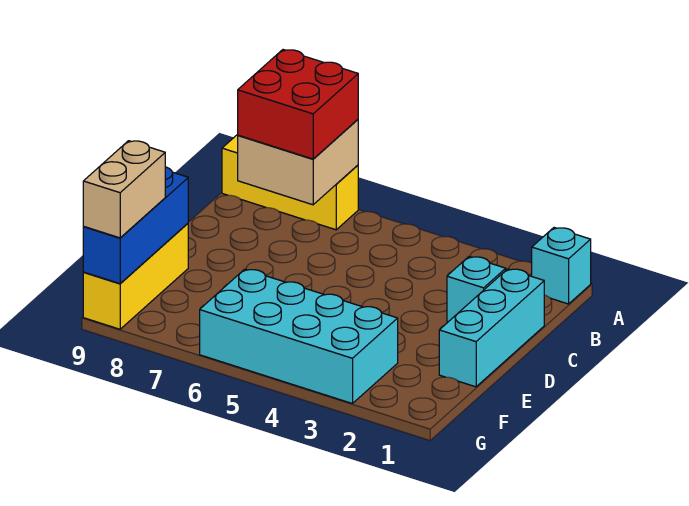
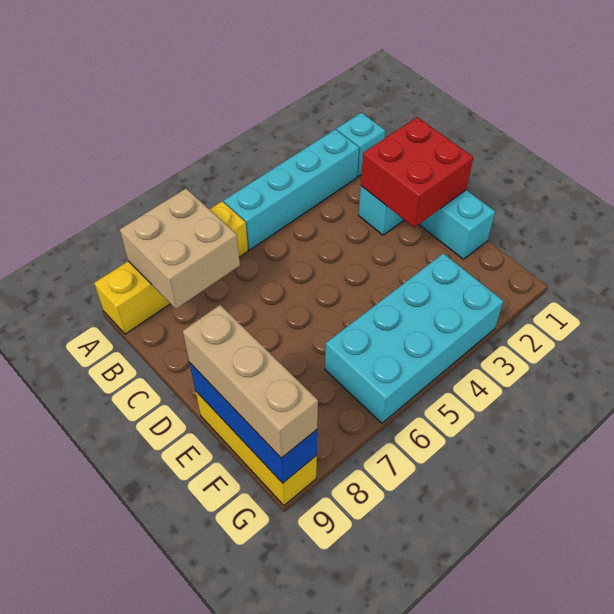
none -> cyan brick A2:A5 level 1
yellow brick A7:A9 level 1 -> yellow brick A6:A9 level 1
red brick A7:B8 level 3 -> red brick C1:D2 level 2
tan brick F9:G9 level 3 -> tan brick E9:G9 level 3

